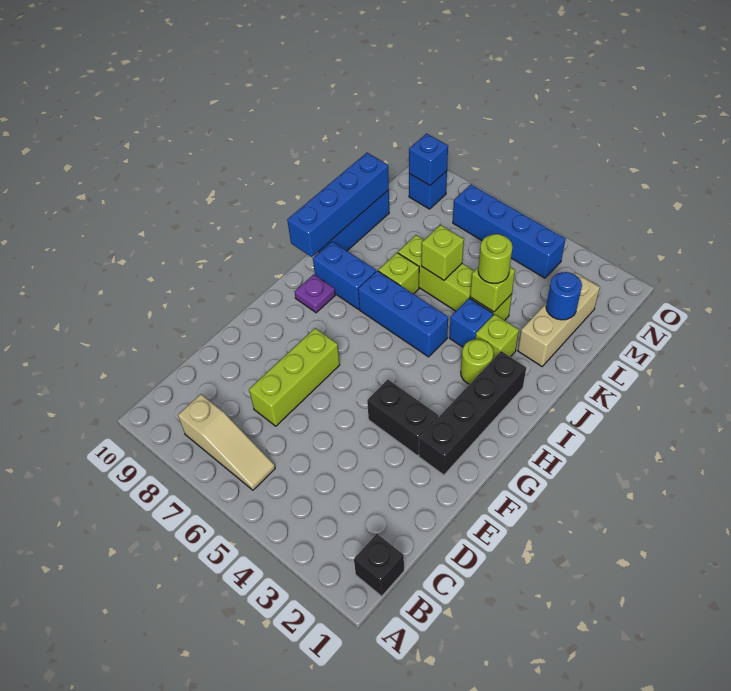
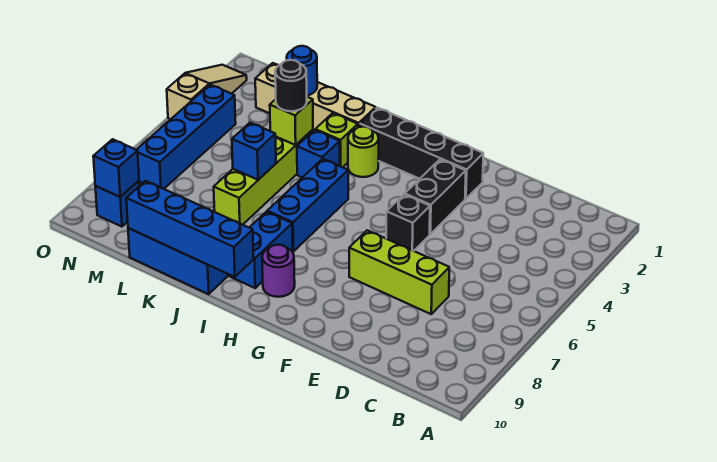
black brick B1 level 1 -> black brick F5 level 1
tan slope B6:B8 level 1 top 8 -> tan slope O2:O4 level 1 top 4
purple plate H9 level 1 -> purple round brick H9 level 1
lime brick J7 level 1 -> none
tan brick K2:M2 level 1 -> tan brick J2:M2 level 1
lime round brick K4 level 3 -> black round brick K4 level 3
lime brick K6 level 2 -> blue brick K6 level 2

